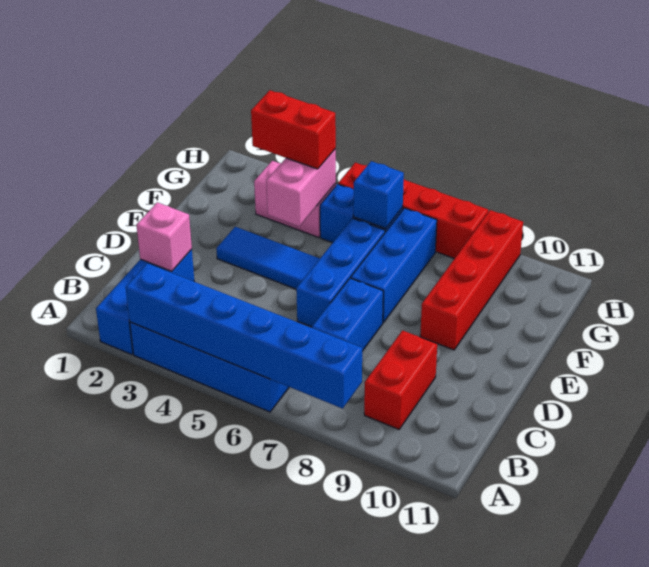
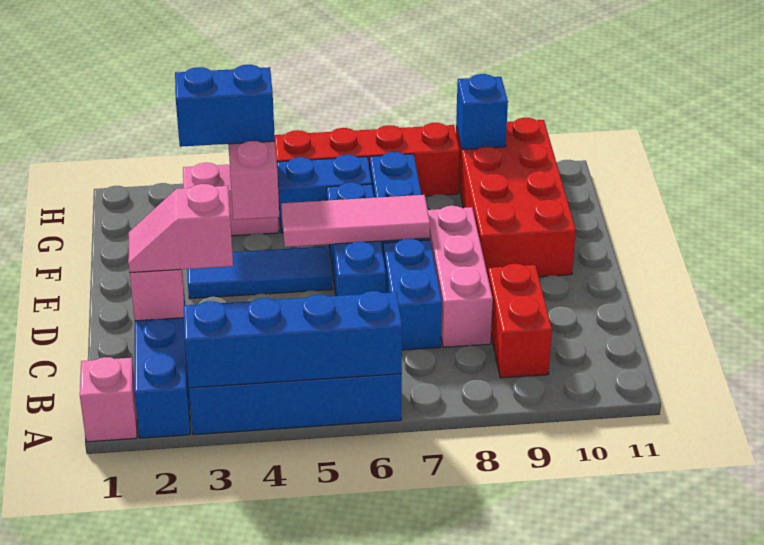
none -> pink brick A1 level 1
blue brick A3:A8 level 2 -> blue brick A3:A6 level 2
none -> pink slope C2:C3 level 3 top 3
none -> pink brick C8:E8 level 1
none -> pink tile E5:E7 level 2
red brick E9:H9 level 1 -> red brick E9:H10 level 1
red brick G3:G4 level 3 -> blue brick G3:G4 level 3
blue brick G6 level 2 -> blue brick H9 level 2

